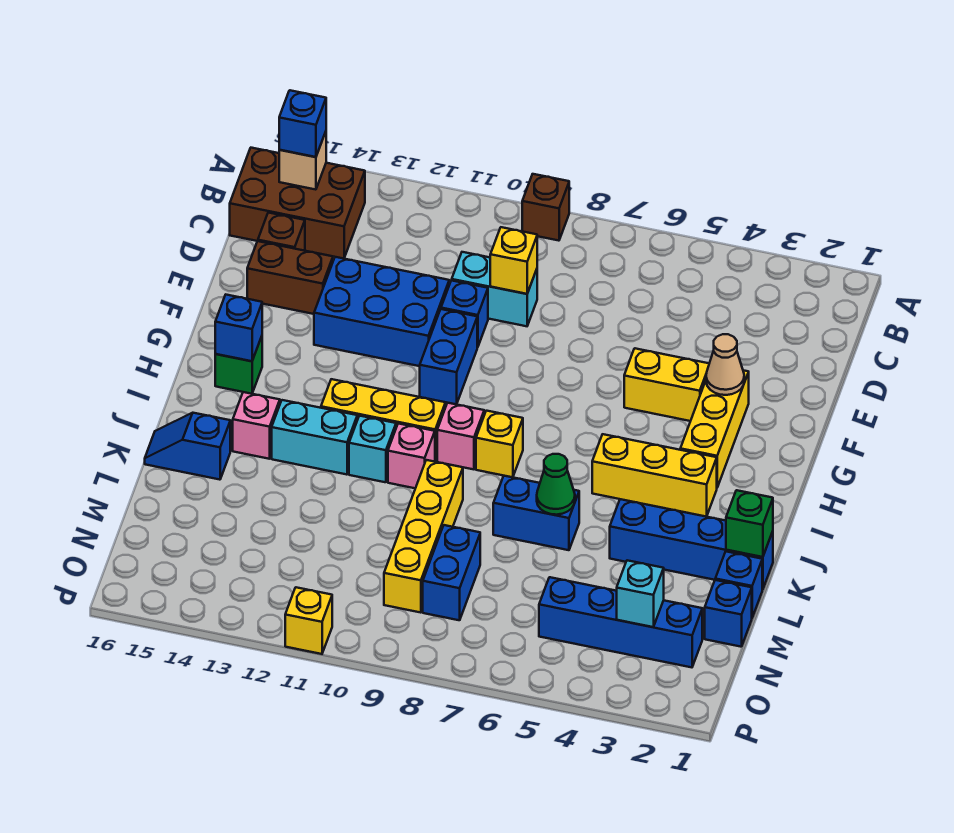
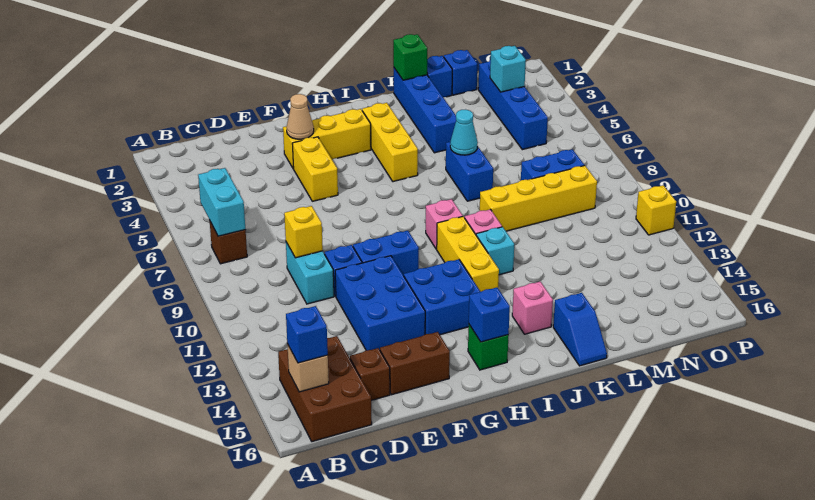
brown brick A9 level 1 -> brown brick B7 level 1
brown brick E14:E15 level 1 -> brown brick E15:F15 level 1
none -> blue brick G12:H13 level 1
yellow brick I8 level 1 -> none
cyan brick J12:J13 level 1 -> cyan brick B6:B7 level 2
green cone K6 level 2 -> cyan cone K6 level 2

